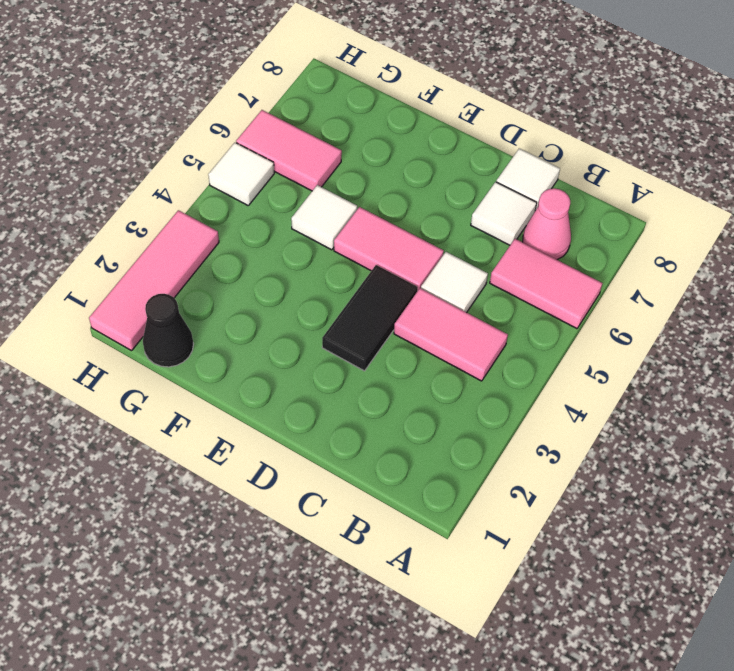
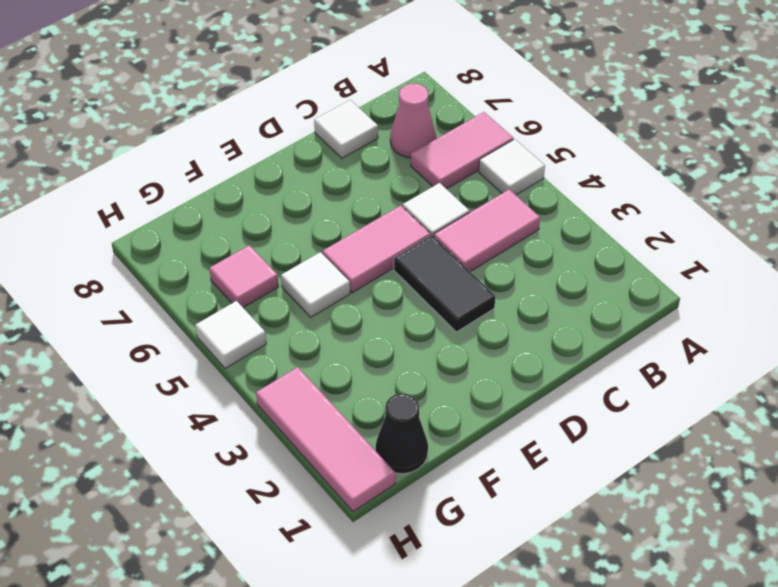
white tile C7 level 1 -> white tile A5 level 1
pink tile G6:H6 level 1 -> pink tile G6 level 1

